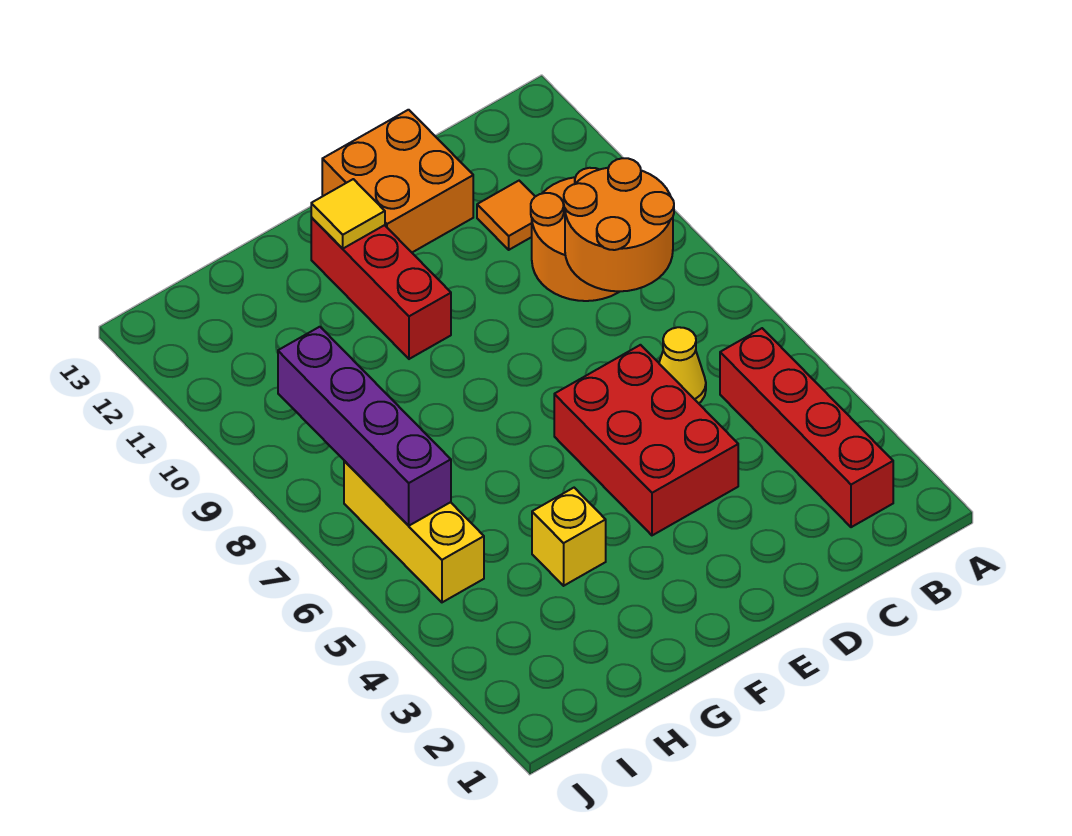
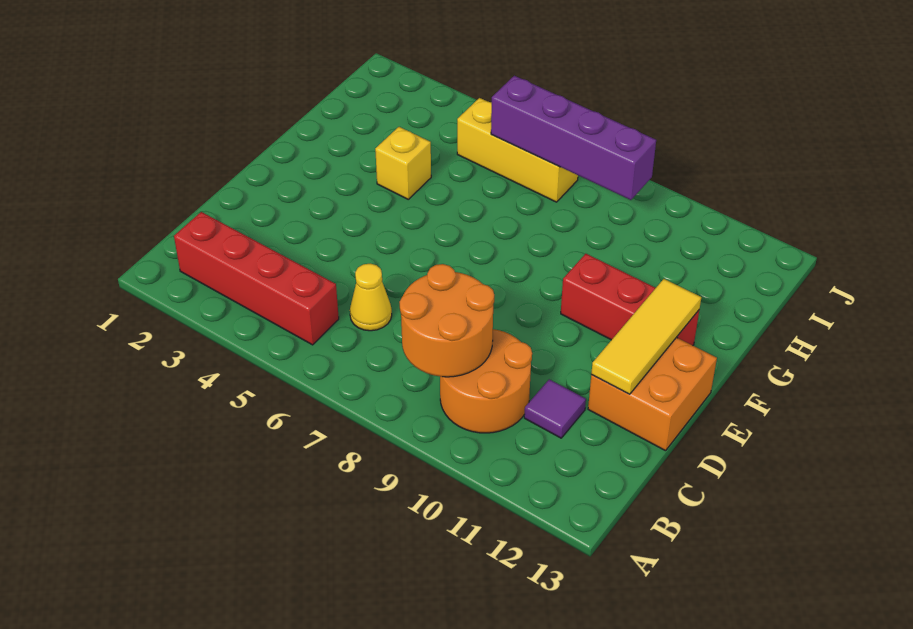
orange tile C11 level 1 -> purple tile C11 level 1
red brick D4:E6 level 1 -> none
yellow tile F12 level 2 -> yellow tile D12:F12 level 2

